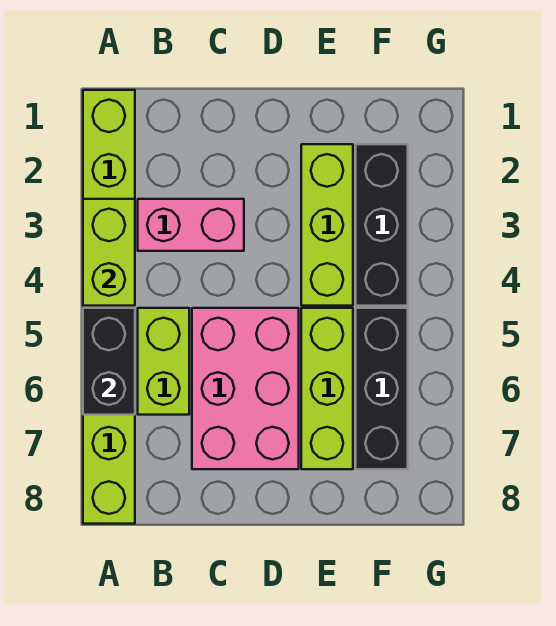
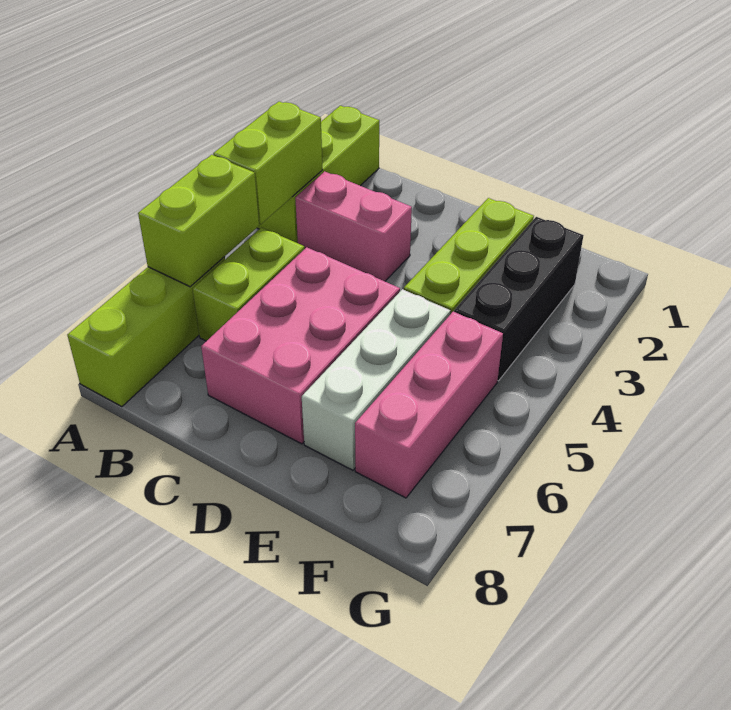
black brick A5:A6 level 2 -> lime brick A5:A6 level 2
lime brick E5:E7 level 1 -> white brick E5:E7 level 1
black brick F5:F7 level 1 -> pink brick F5:F7 level 1

